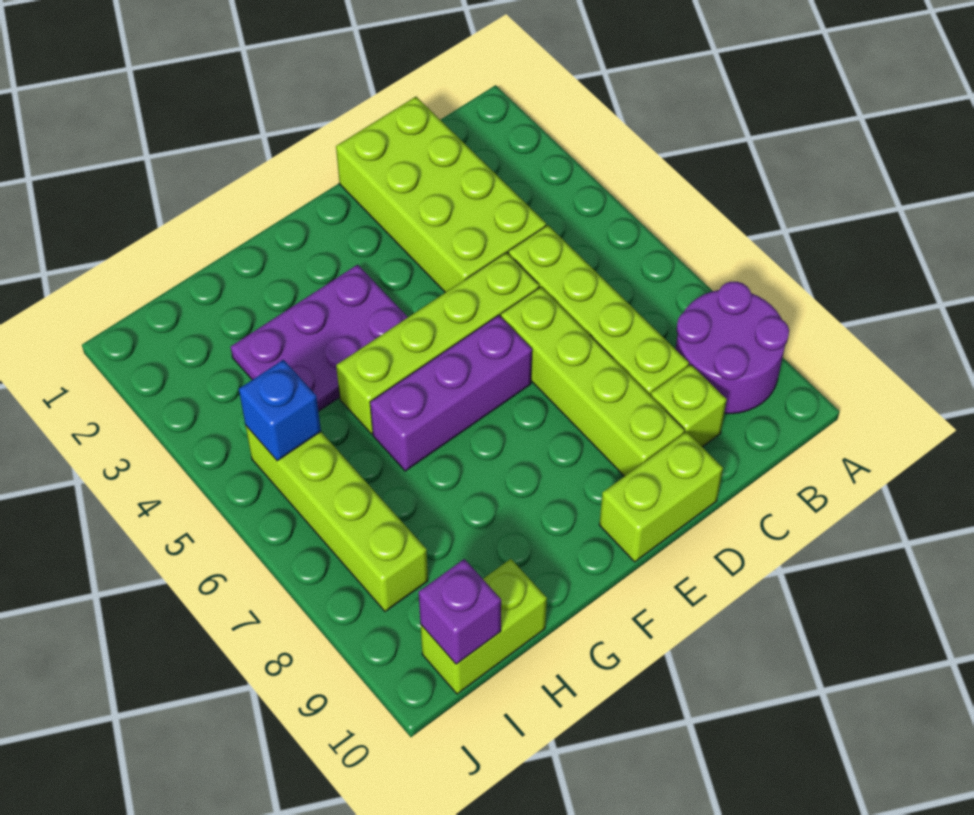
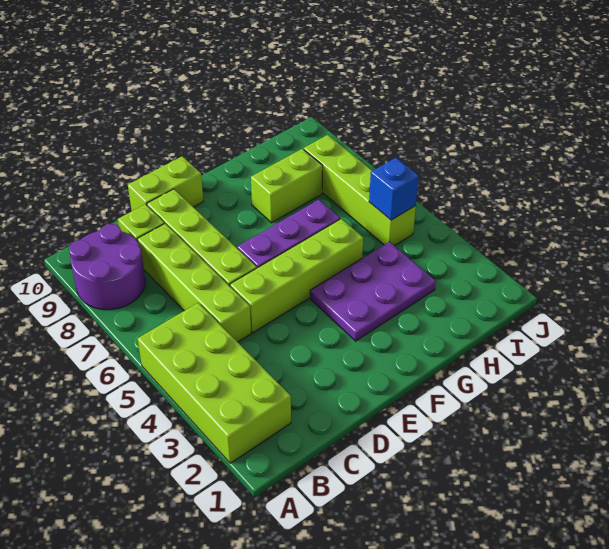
lime brick C1:D4 level 1 -> lime brick A2:B5 level 1
lime brick H10:I10 level 1 -> lime brick G8:H8 level 1
purple brick I10 level 2 -> none

